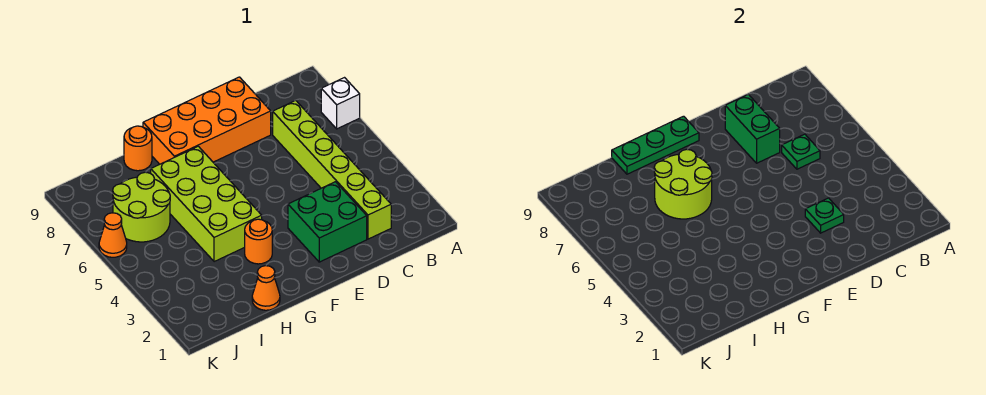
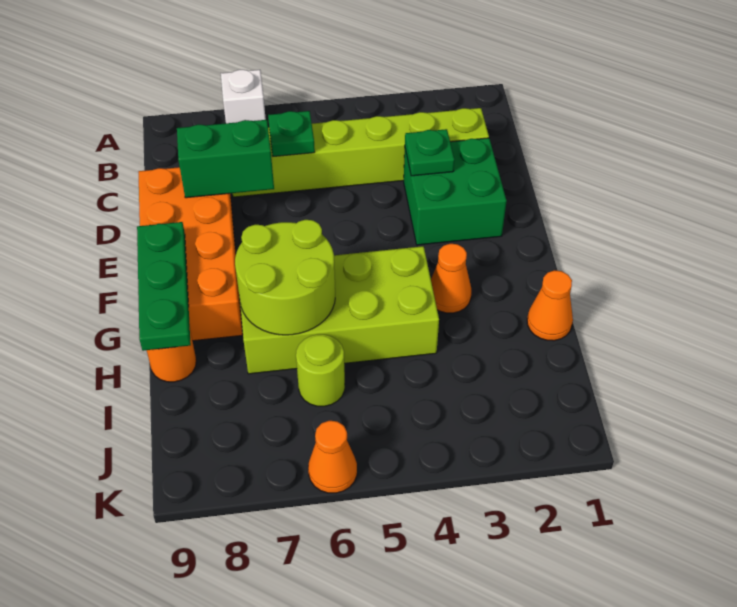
orange round brick G3 level 1 -> orange cone G3 level 1
lime round brick I6:J7 level 1 -> lime round brick I6 level 1

